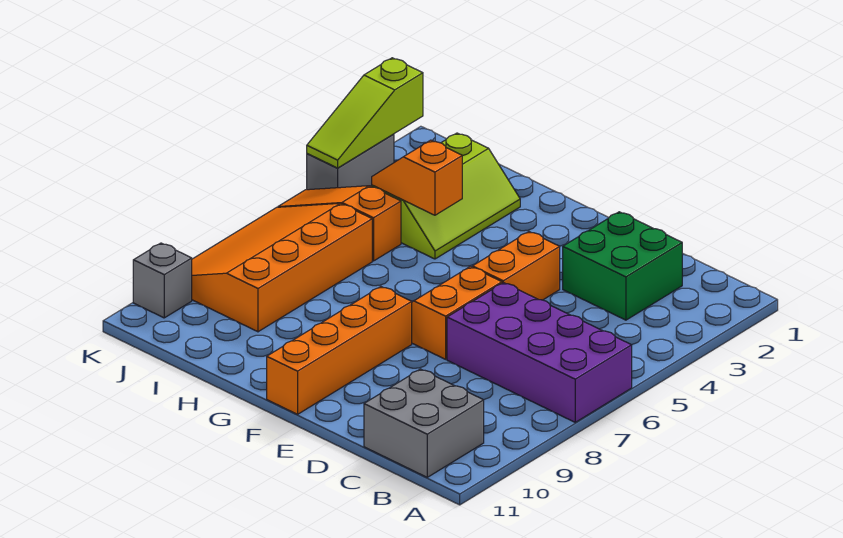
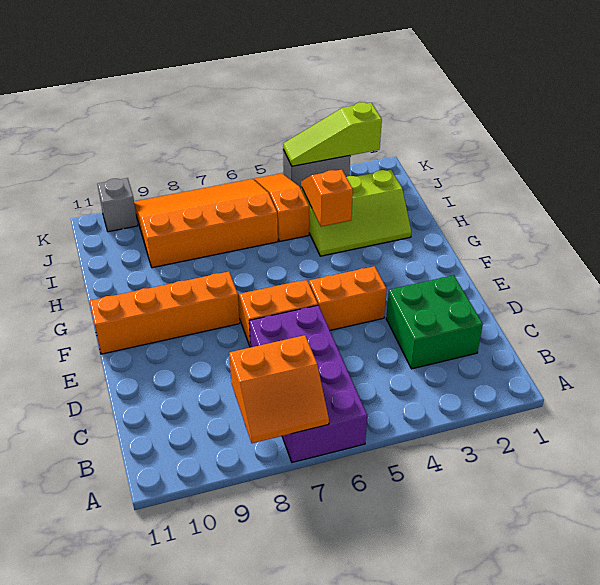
none -> orange slope A7:B8 level 2 top B
grey brick B10:C11 level 1 -> none

